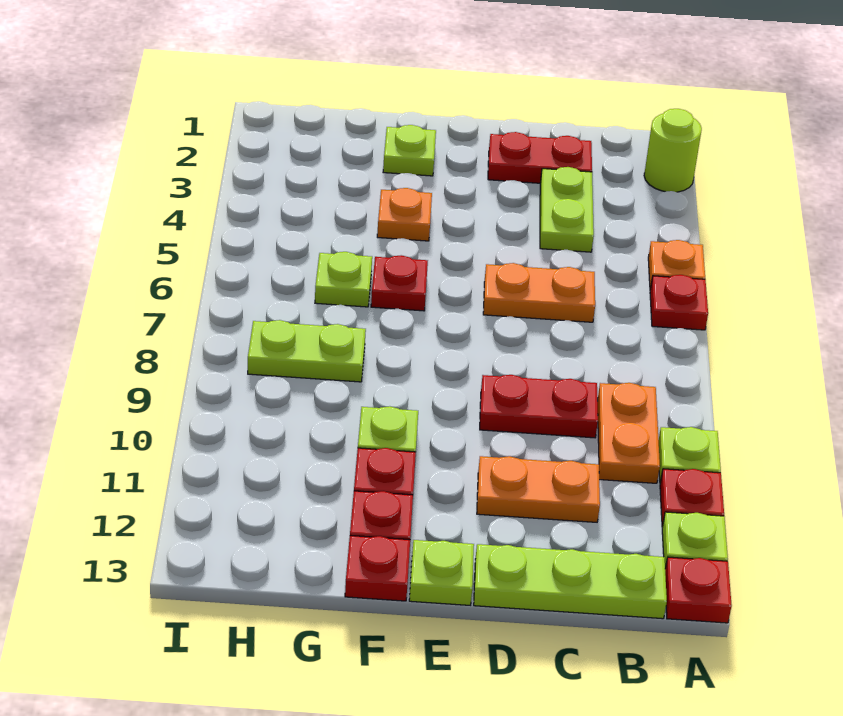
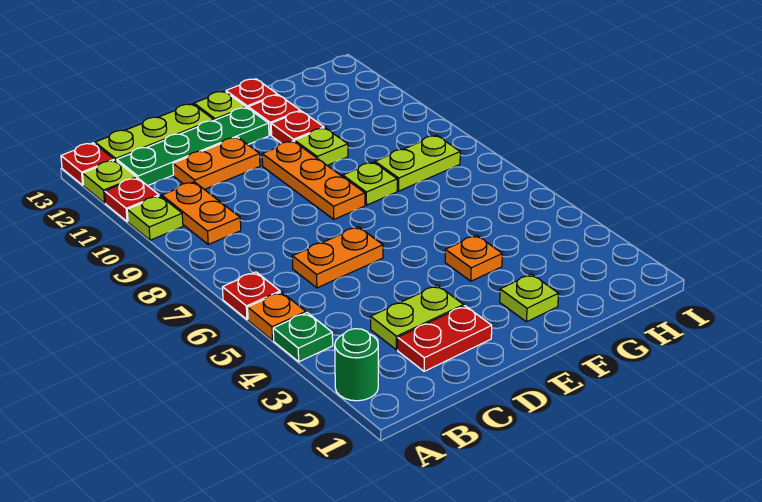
lime round brick A2 level 1 -> green round brick A2 level 1
none -> green plate A4 level 1
none -> green plate B12:E12 level 1
lime plate C3:C4 level 1 -> lime plate C3:D3 level 1
red plate C9:D9 level 1 -> none
none -> orange plate E8:E10 level 1
red plate F6 level 1 -> none
lime plate G6 level 1 -> lime plate F8 level 1

